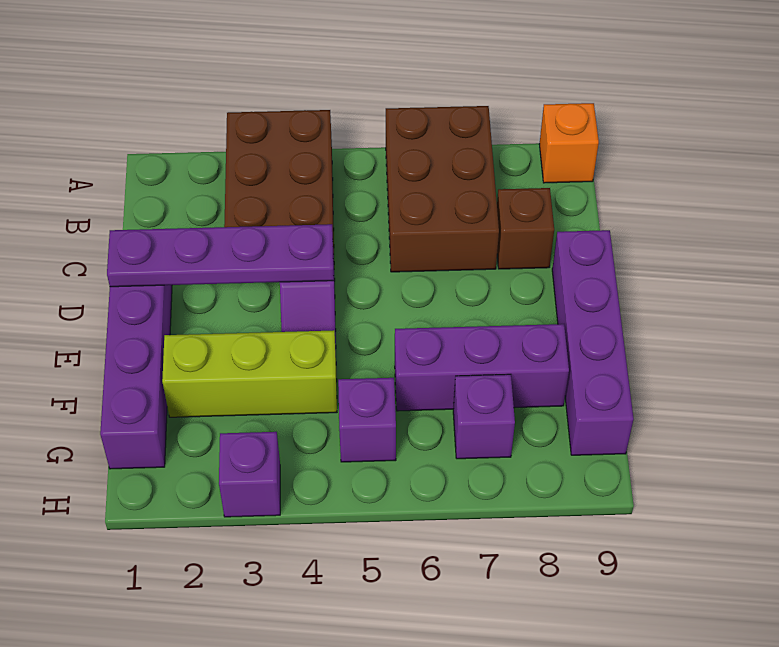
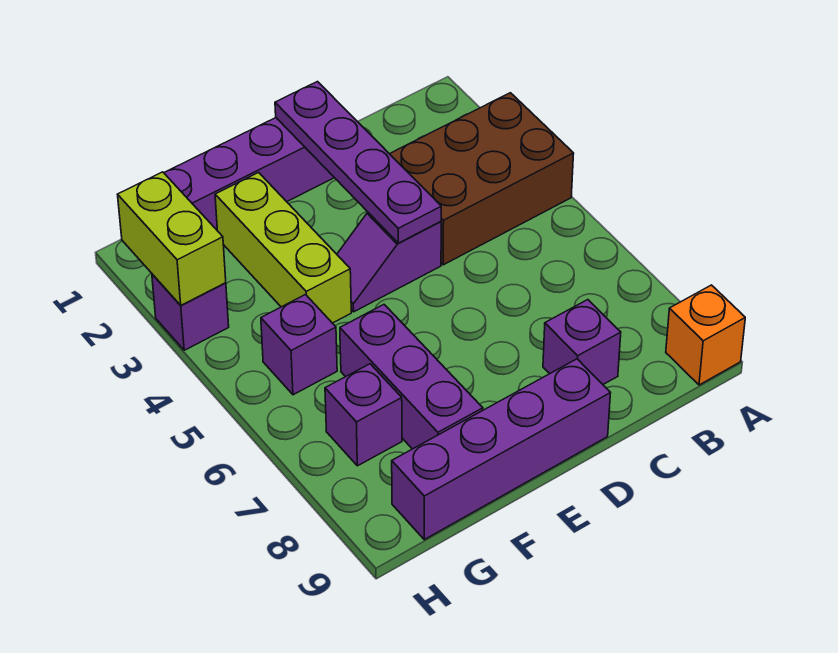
brown brick A6:C7 level 1 -> none
brown brick C8 level 1 -> purple brick C8 level 1
none -> lime brick H2:H3 level 2

